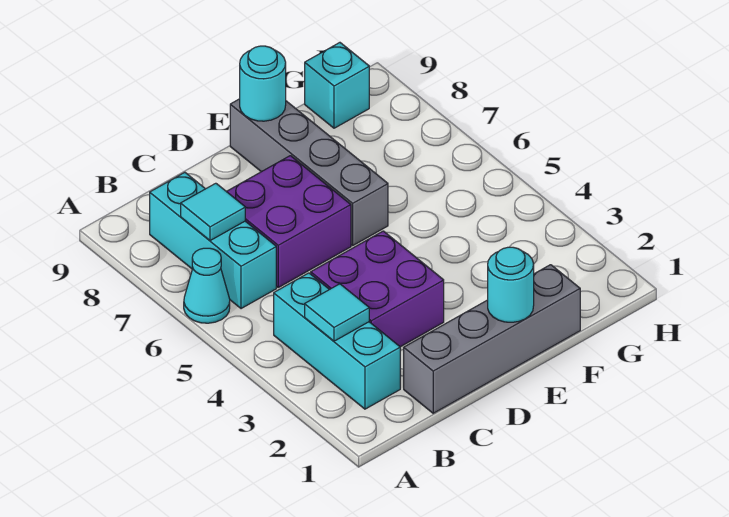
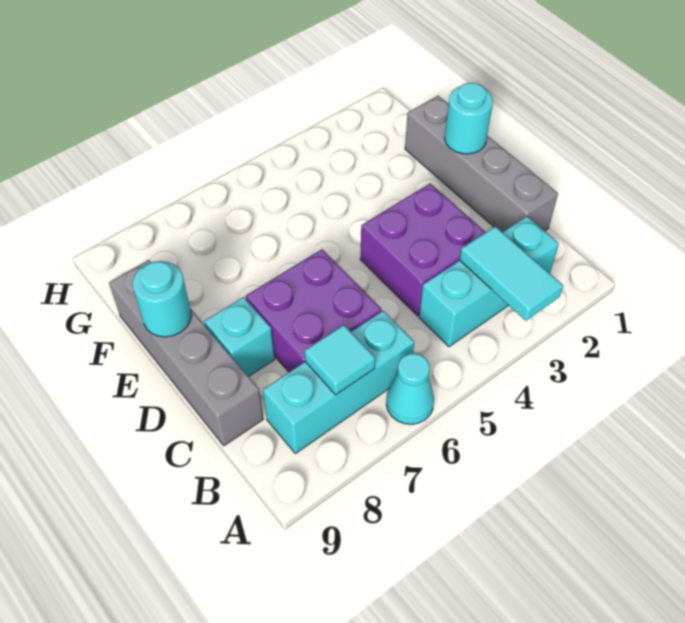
cyan tile B3 level 2 -> cyan tile A3:B3 level 2
grey brick E6:E9 level 1 -> grey brick C9:F9 level 1
cyan brick G9 level 1 -> cyan brick D8 level 1

